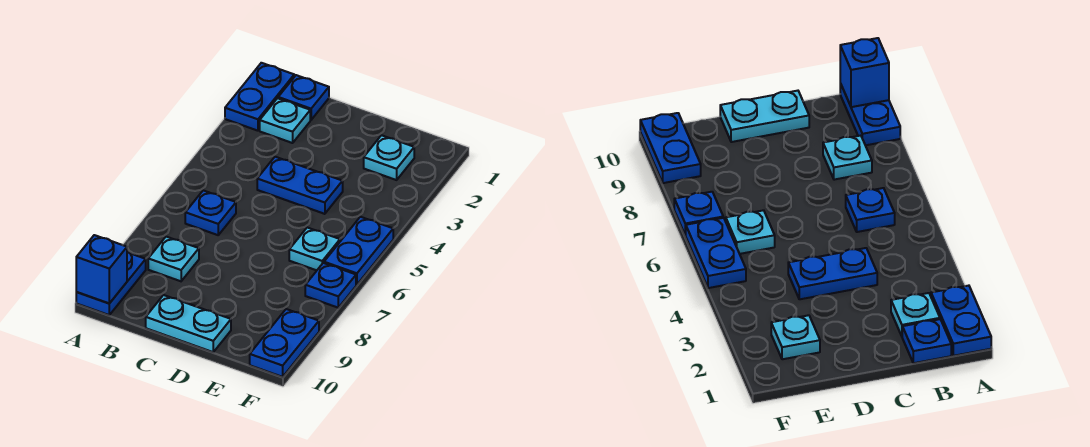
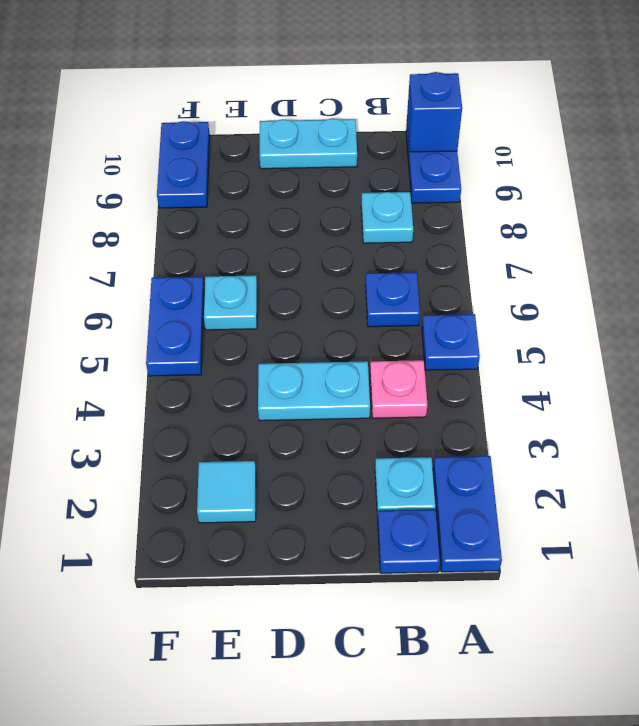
none -> pink plate B4 level 1
blue plate C4:D4 level 1 -> cyan plate C4:D4 level 1
cyan plate E2 level 1 -> cyan tile E2 level 1
blue plate F7 level 1 -> blue plate A5 level 1

